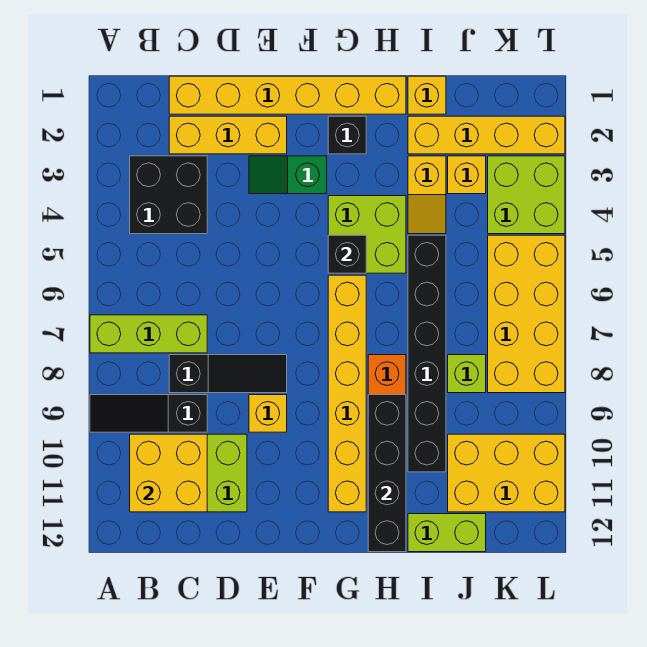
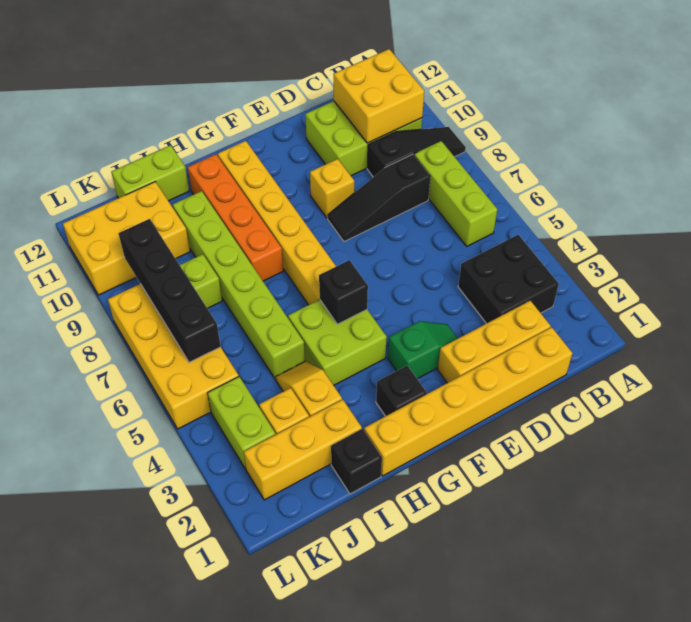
lime brick A7:C7 level 1 -> lime brick B6:B8 level 1
black brick H9:H12 level 2 -> black brick K6:K9 level 2
yellow brick I1 level 1 -> black brick I1 level 1
yellow brick I2:L2 level 1 -> yellow brick I2:K2 level 1
black brick I5:I10 level 1 -> lime brick I5:I10 level 1
lime brick K3:L4 level 1 -> lime brick K3:K4 level 1

